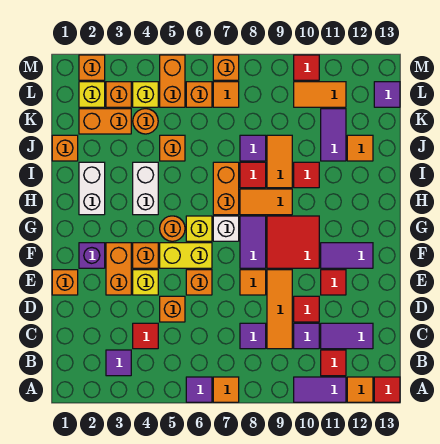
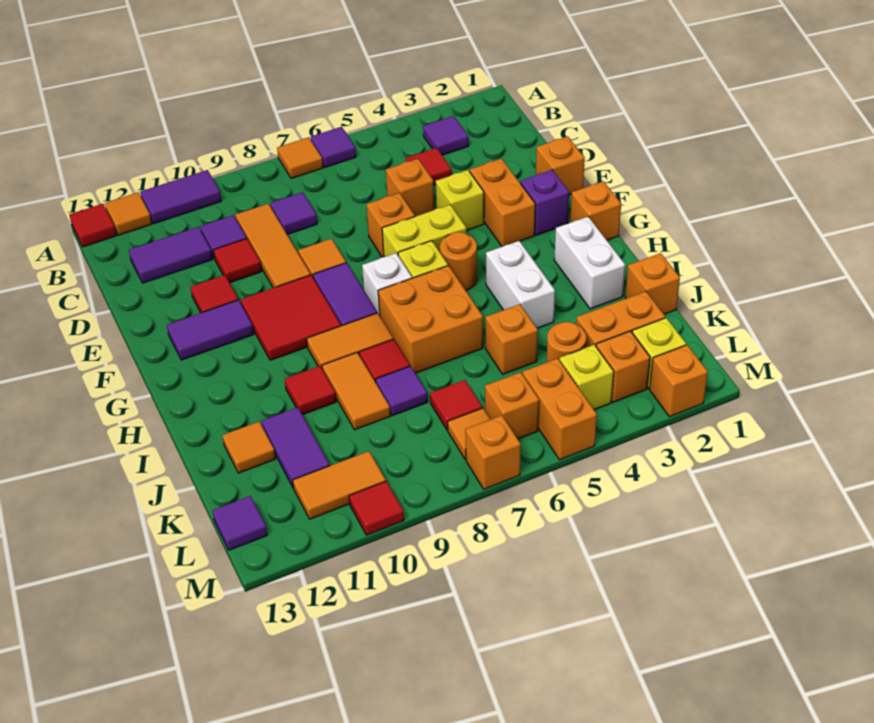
red tile B11 level 1 -> red tile K7 level 1
orange brick F4 level 1 -> orange brick G1 level 1
orange brick H7:I7 level 1 -> orange brick H6:I7 level 1

